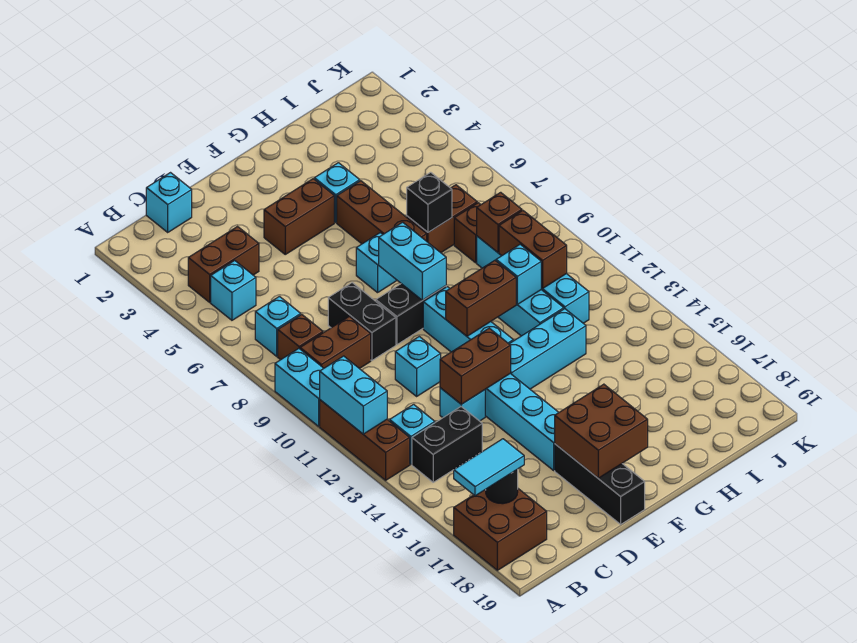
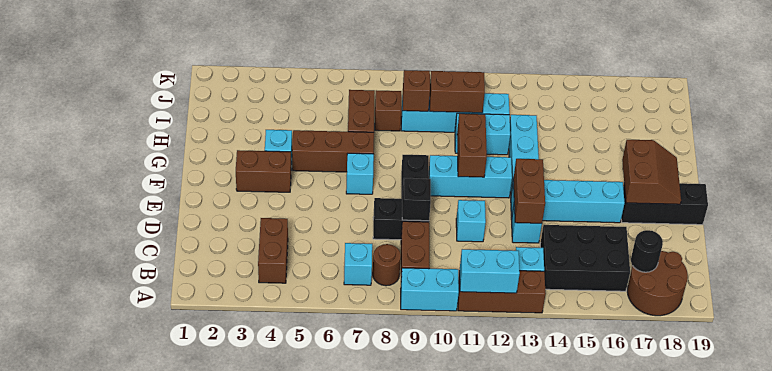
brown brick A17:B18 level 1 -> brown round brick A17:B18 level 1
cyan tile A17:B17 level 3 -> none
cyan brick B5 level 1 -> none
brown brick B8 level 1 -> brown round brick B8 level 1
black brick B14:C14 level 1 -> black brick B14:C16 level 1
cyan brick C1 level 1 -> none
brown brick E4:F4 level 1 -> brown brick F3:F4 level 1
brown brick E17:F18 level 2 -> brown slope E17:F18 level 2 top 17
cyan brick F8:F9 level 2 -> none
black brick H7 level 2 -> black brick D9 level 2
cyan brick H11 level 2 -> none

